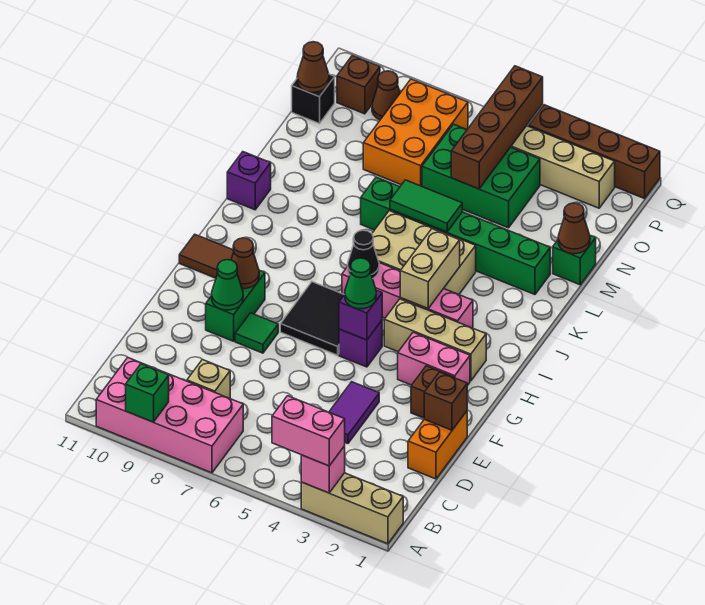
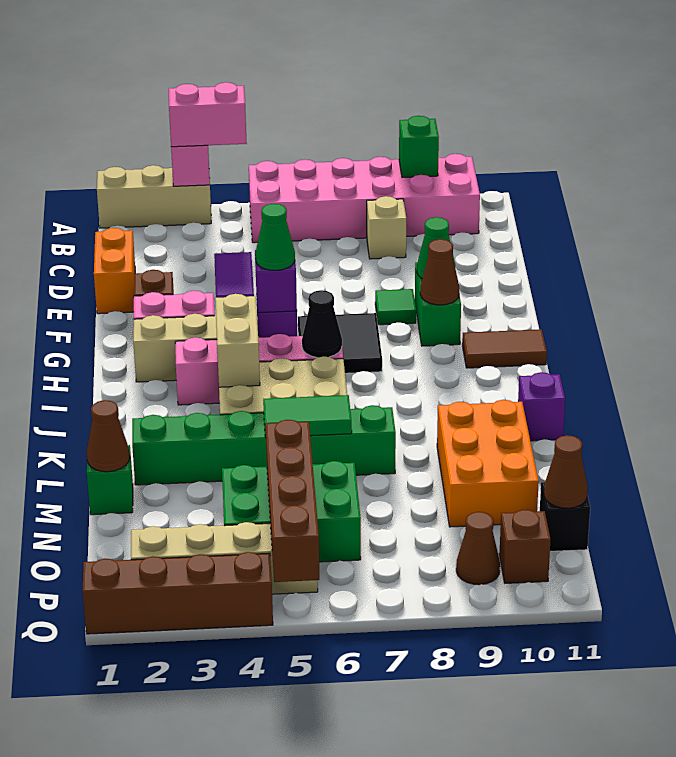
pink brick A7:B10 level 1 -> pink brick A5:B10 level 1
brown brick E1 level 2 -> none
orange brick N7:P8 level 1 -> orange brick L9:N10 level 1

